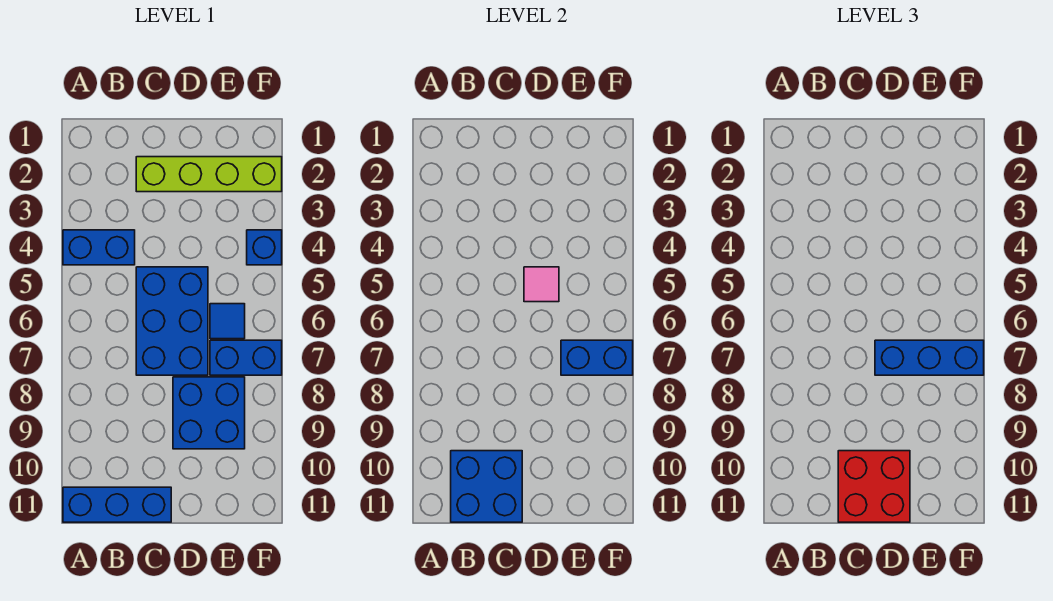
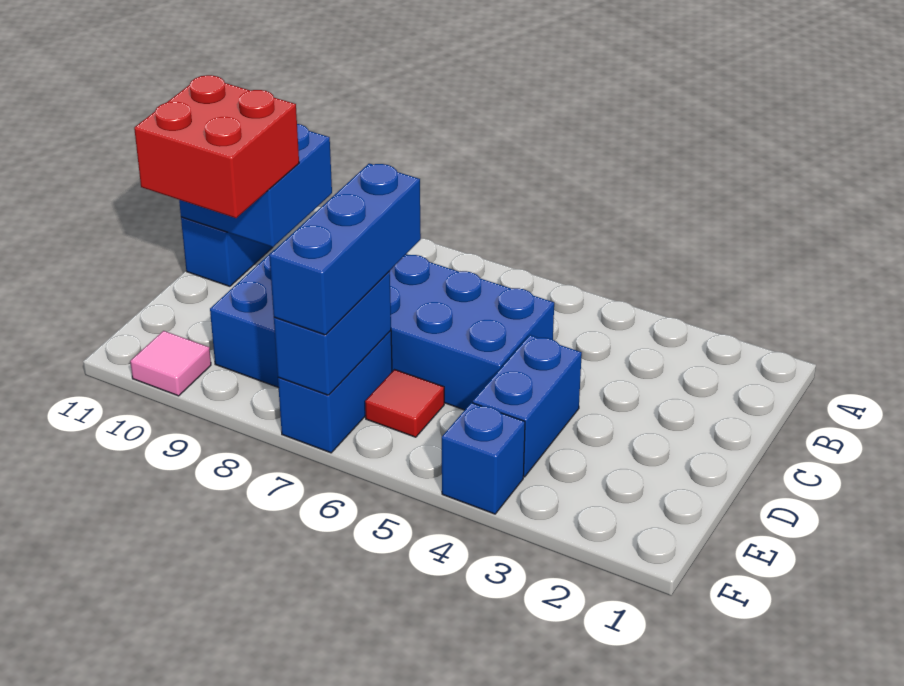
blue brick A4:B4 level 1 -> blue brick D4:E4 level 1
lime brick C2:F2 level 1 -> none
pink tile D5 level 2 -> pink tile F10 level 1
blue tile E6 level 1 -> red tile E6 level 1

